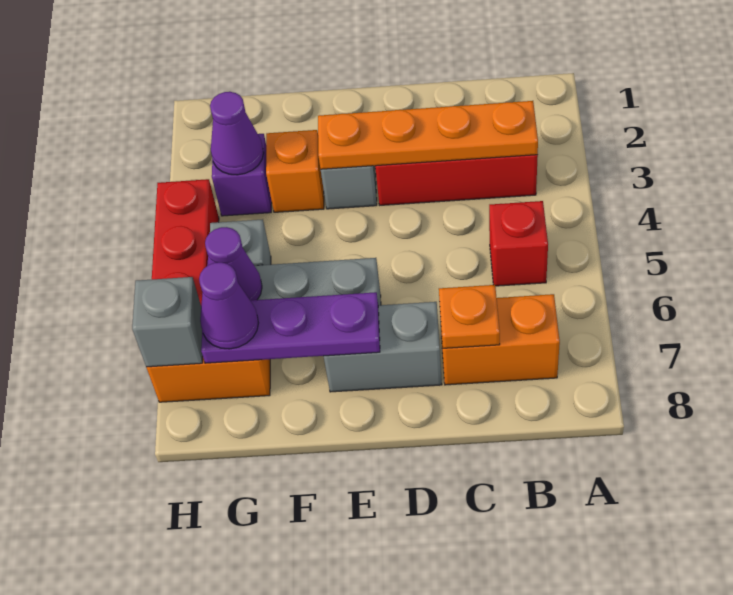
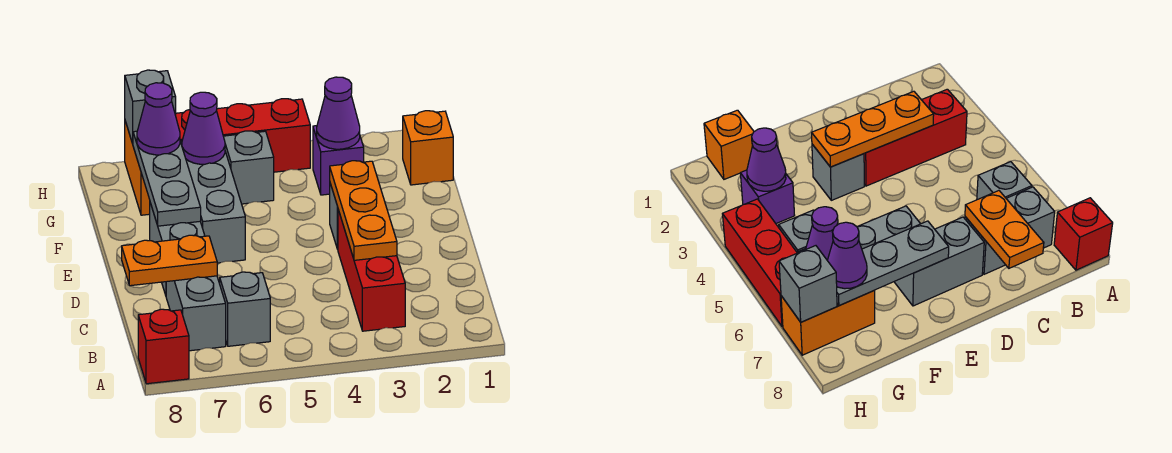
orange plate B3:E3 level 2 -> orange plate C3:E3 level 2
red brick B5 level 1 -> red brick A8 level 1
none -> grey brick B6 level 1
orange brick B7:C7 level 1 -> grey brick B7:C7 level 1
orange plate C7 level 2 -> orange plate C7:C8 level 2
purple plate E7:G7 level 2 -> grey plate E7:G7 level 2
orange brick F3 level 1 -> orange brick G1 level 1

